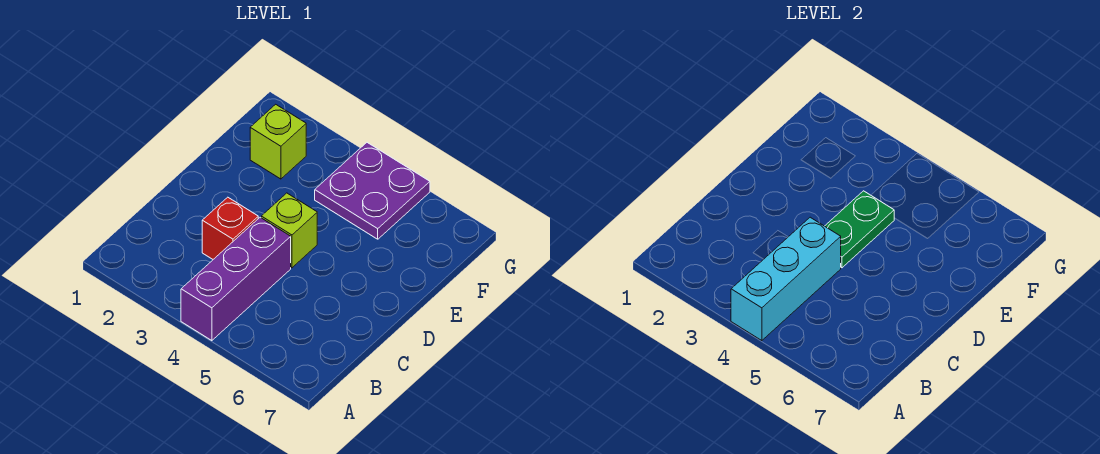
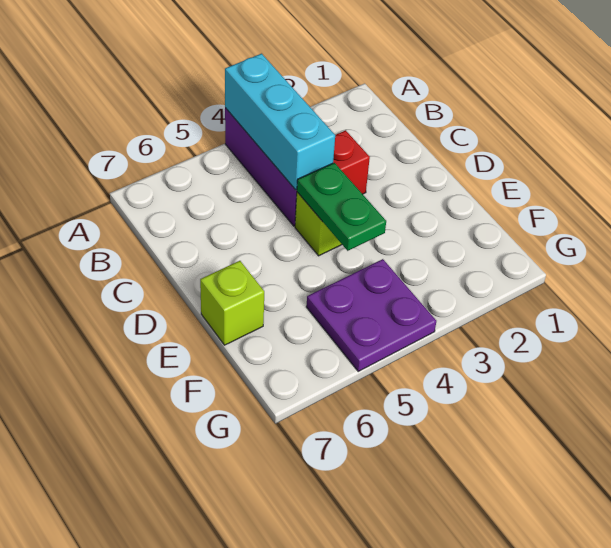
lime brick F2 level 1 -> lime brick E7 level 1

